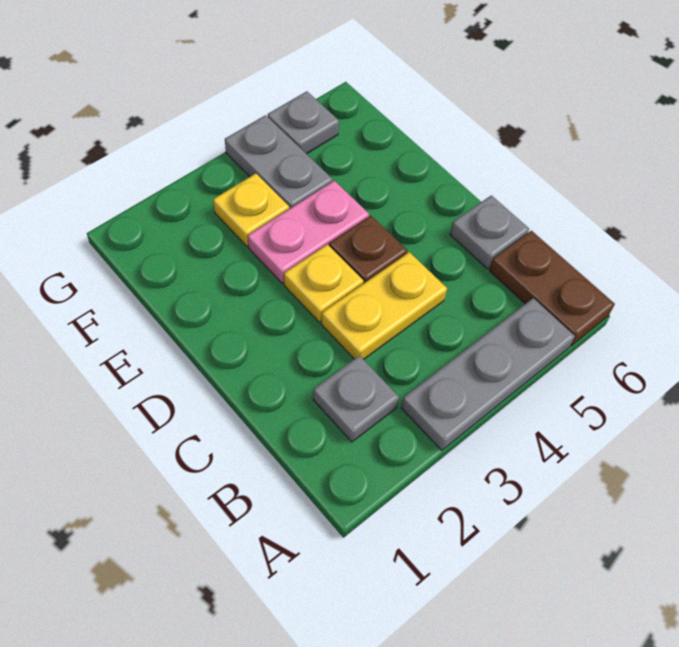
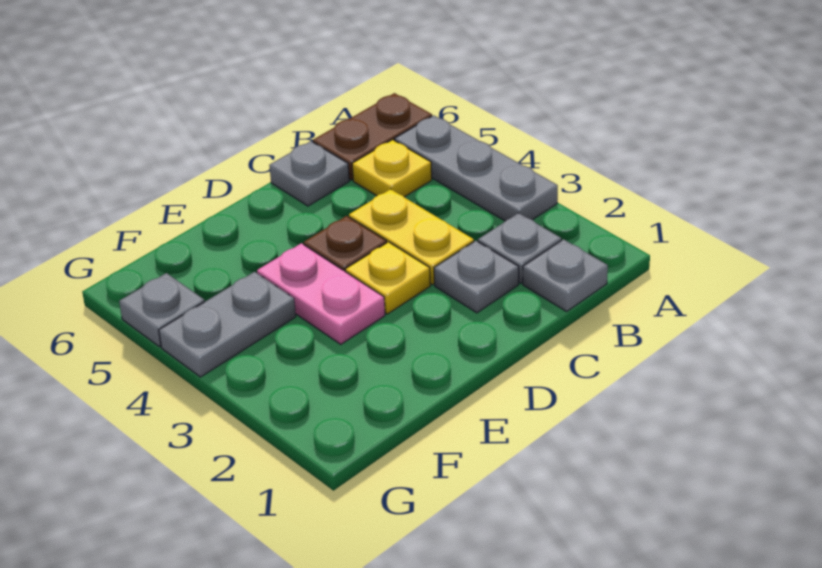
none -> grey plate B1 level 1
none -> grey plate C2 level 1
yellow plate F3 level 1 -> yellow plate B5 level 1

